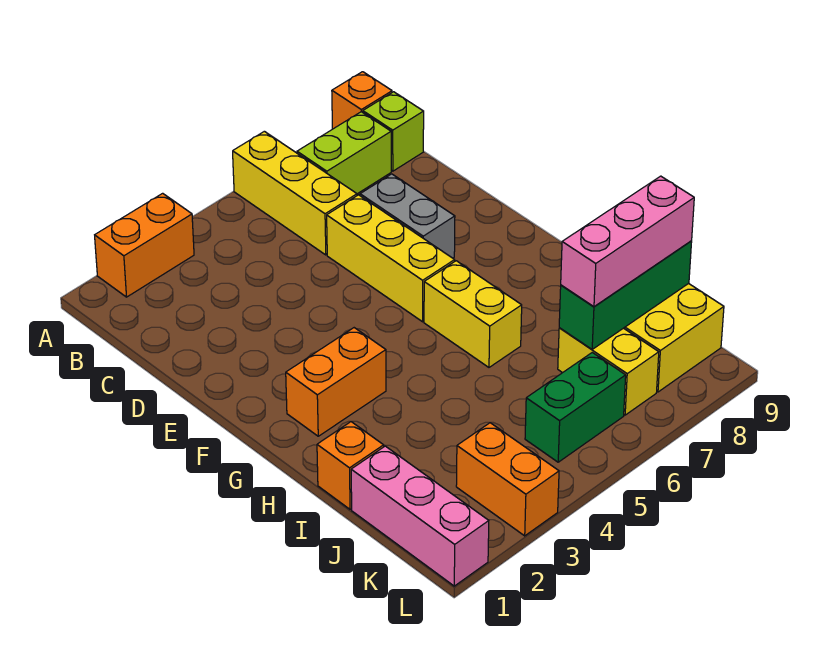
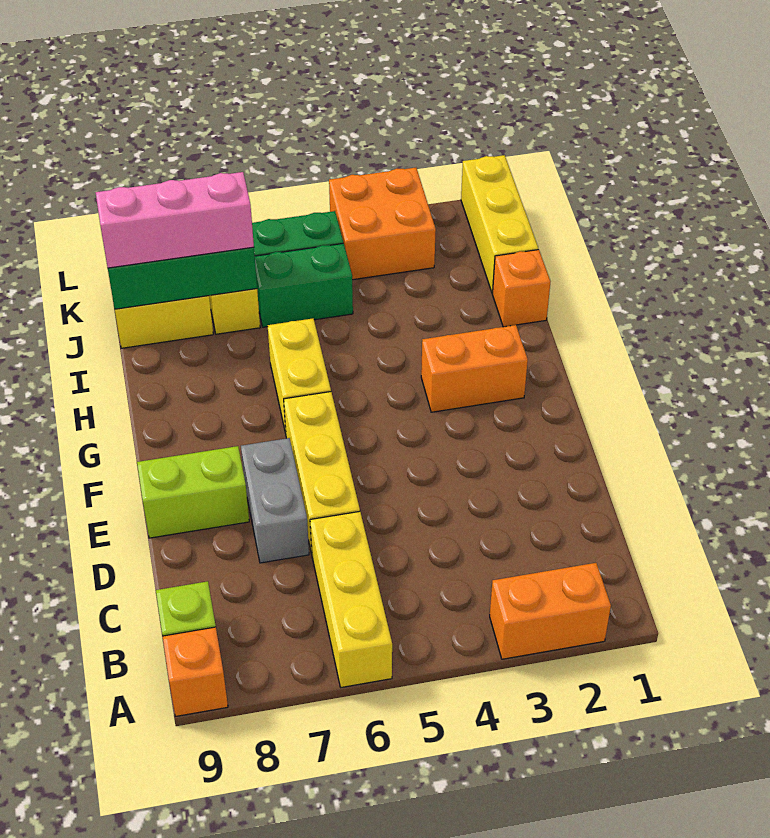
lime brick B7:B8 level 1 -> lime brick E8:E9 level 1
pink brick J1:L1 level 1 -> yellow brick J1:L1 level 1
none -> green brick J5:J6 level 1
orange brick K3:L3 level 1 -> orange brick K3:L4 level 1

